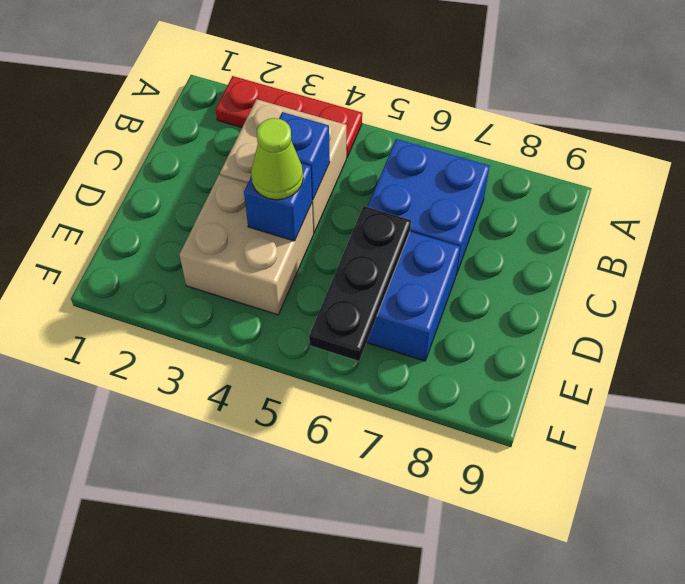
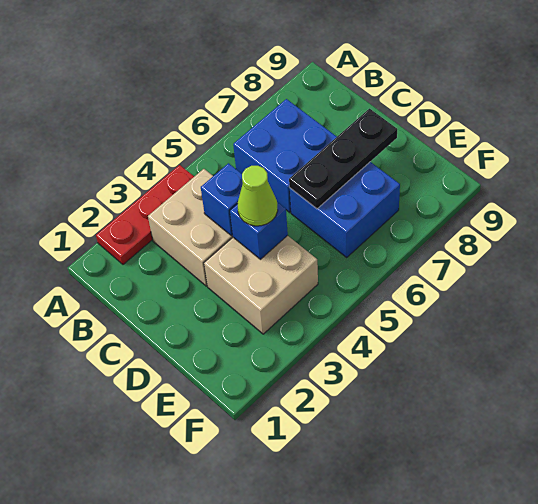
black plate D6:F6 level 2 -> black plate D6:D8 level 2

